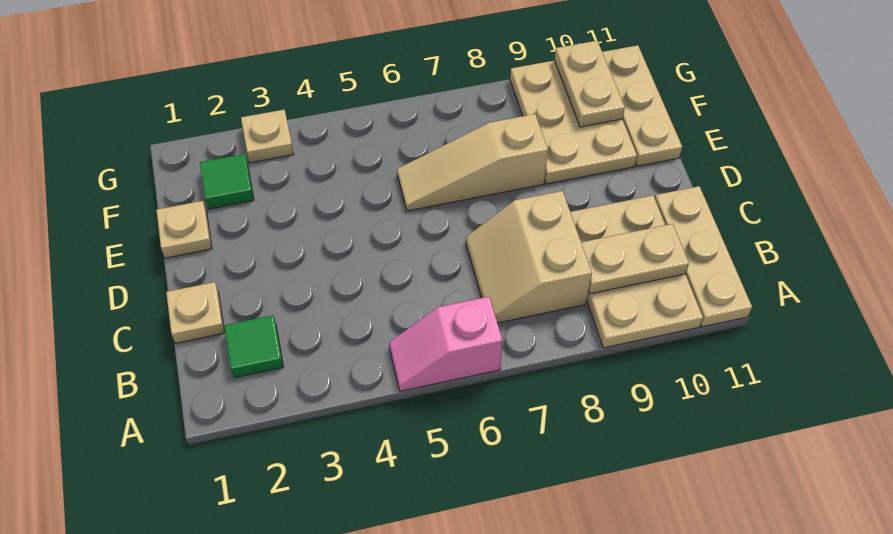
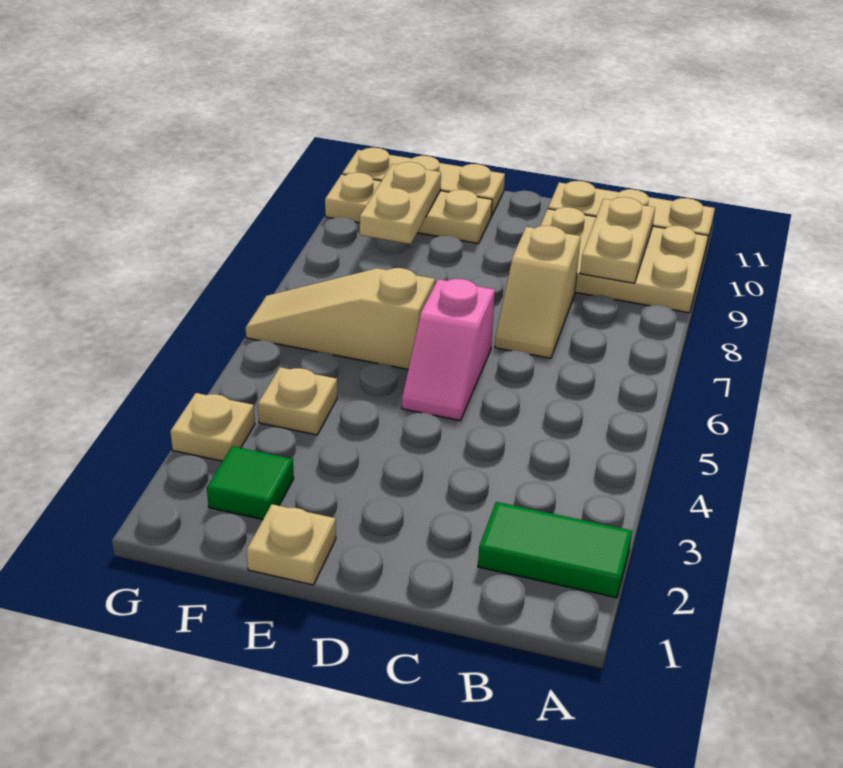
pink slope A5:A6 level 1 top 6 -> pink slope D5:D6 level 1 top 6
green tile B2 level 1 -> green tile A2:B2 level 1
tan slope B7:C8 level 1 top 8 -> tan slope C7:C8 level 1 top 8
tan plate C1 level 1 -> tan plate F4 level 1
tan slope E6:E8 level 1 top 8 -> tan slope E6:G6 level 1 top E
tan plate E9:G10 level 1 -> tan plate E10:G10 level 1
tan plate F10:G10 level 2 -> tan plate F9:F10 level 2

